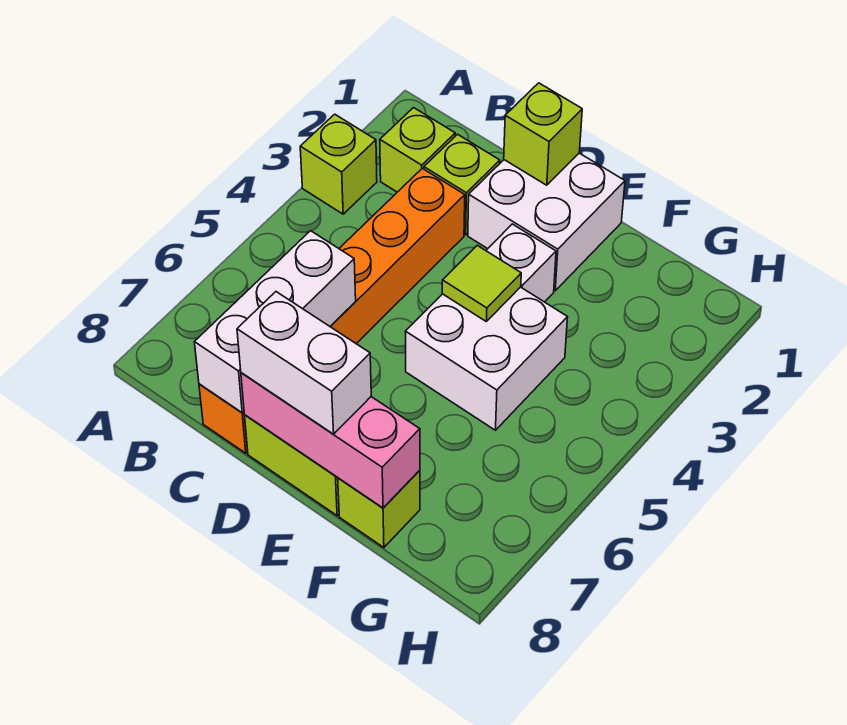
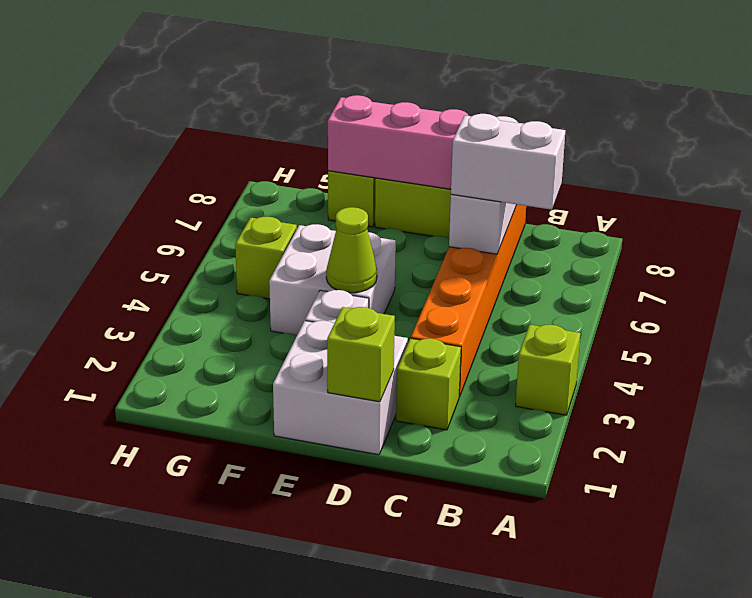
lime brick B2 level 1 -> lime brick G5 level 1
white brick D8:E8 level 3 -> white brick B6:C6 level 3
lime tile E4 level 2 -> lime cone E4 level 2

